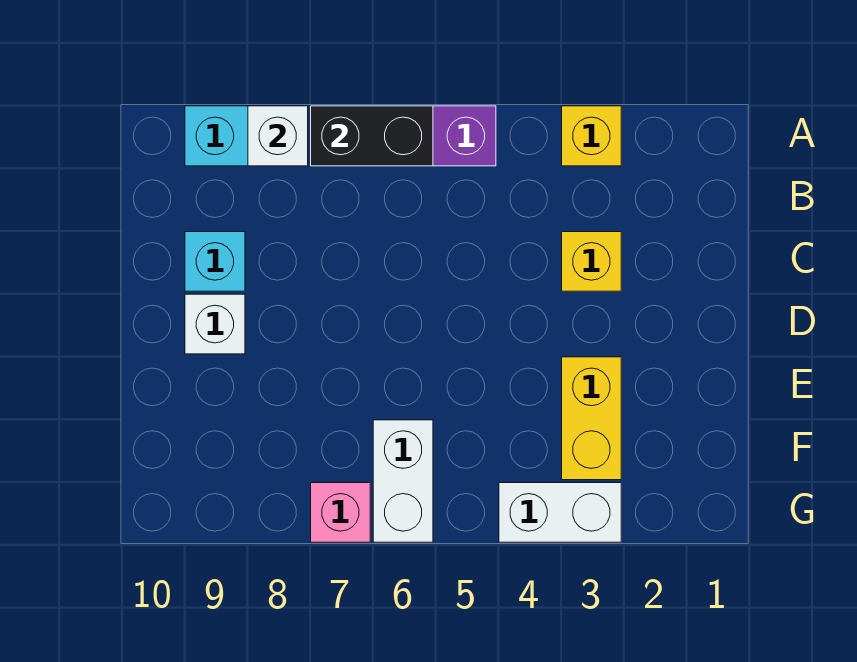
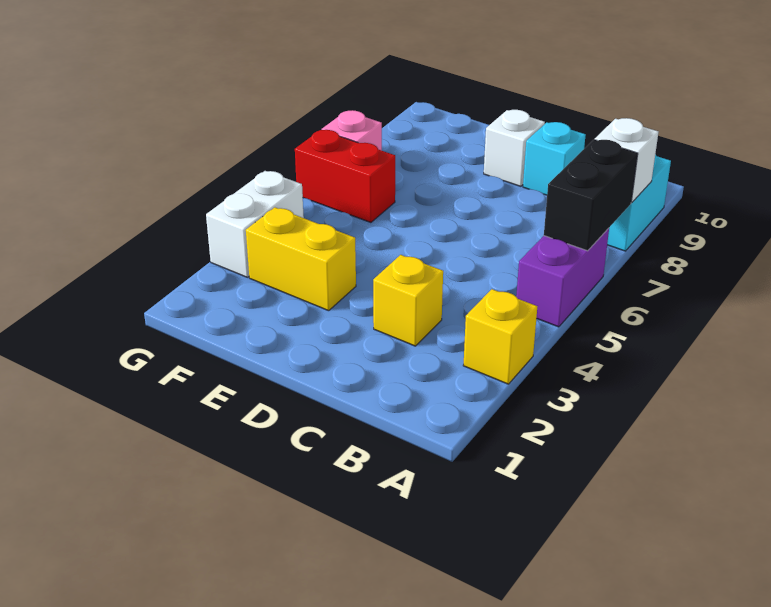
white brick F6:G6 level 1 -> red brick F6:G6 level 1

